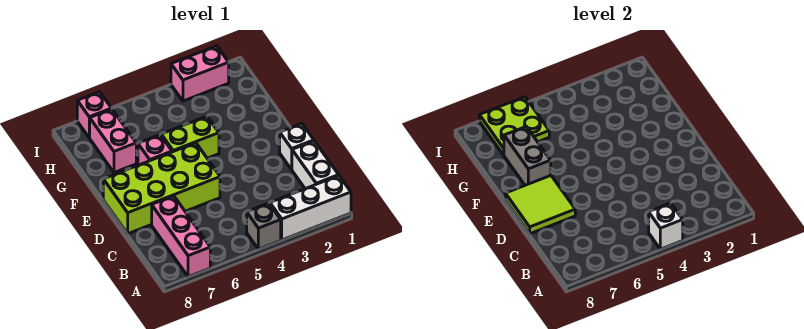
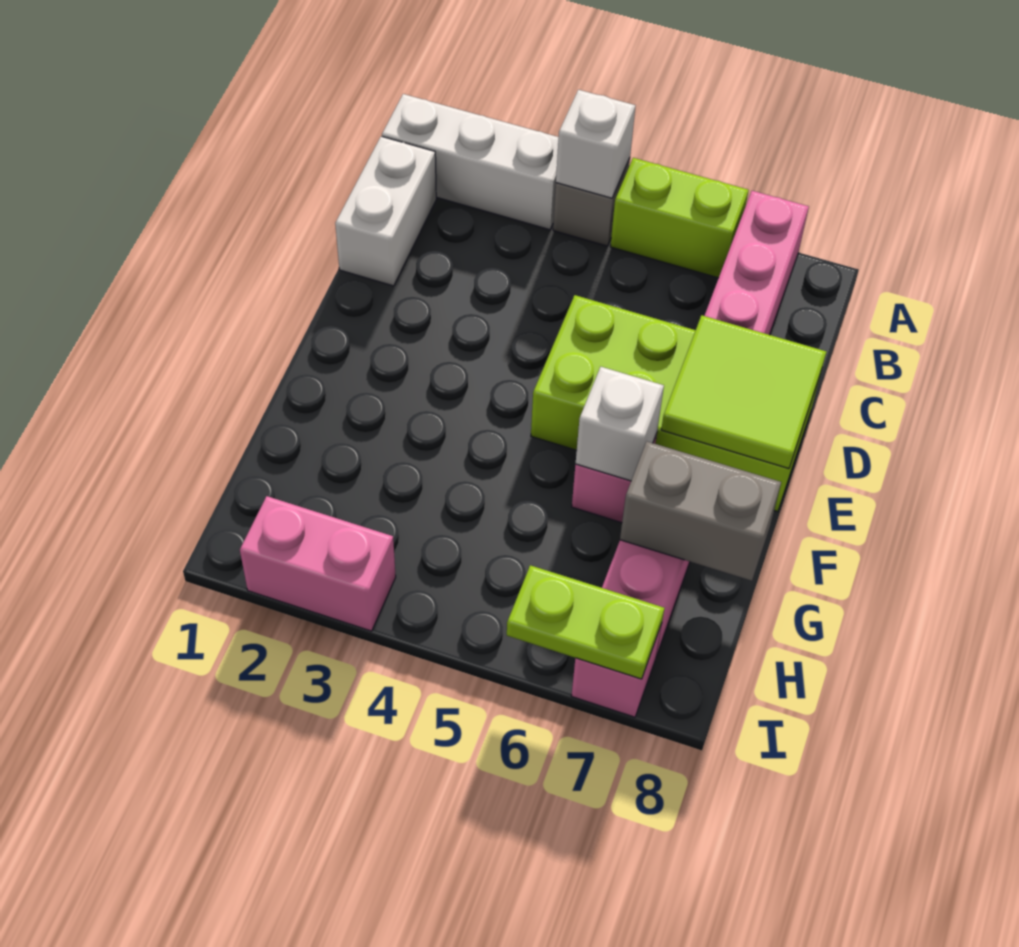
white brick D1 level 1 -> white brick F6 level 2
lime brick F4:F5 level 1 -> lime brick A5:A6 level 1
grey brick F7:G7 level 2 -> grey brick G7:G8 level 2
lime plate H6:I7 level 2 -> lime plate I6:I7 level 2

